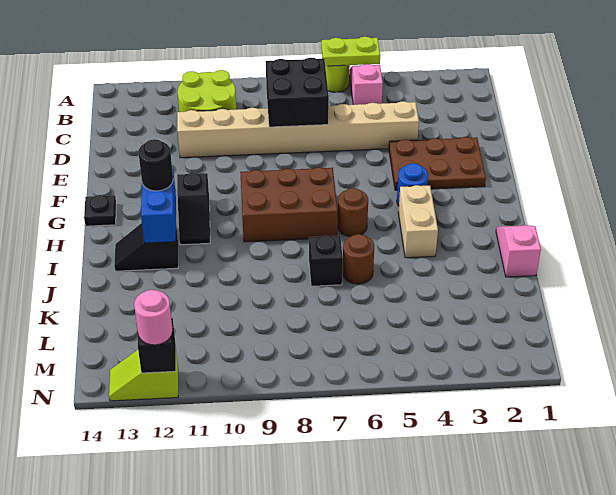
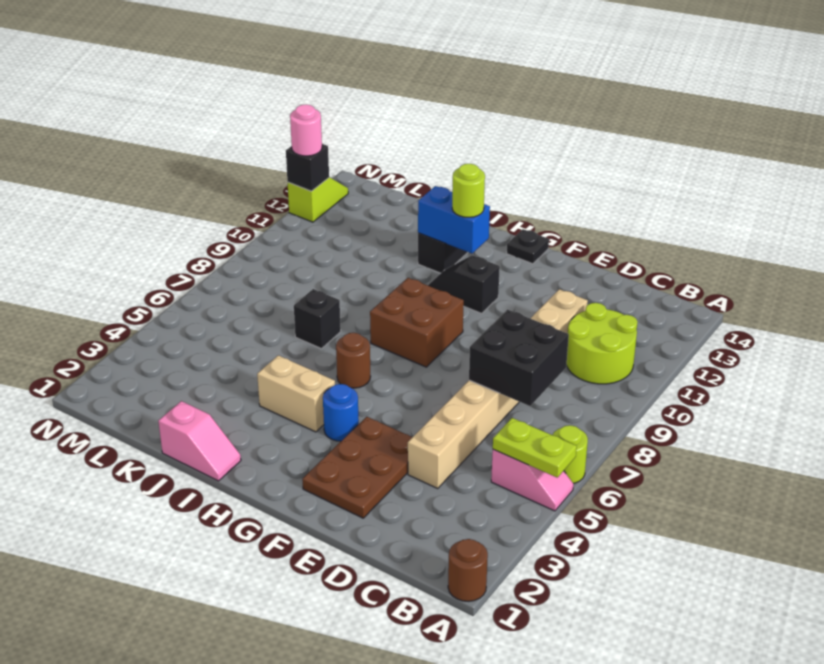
lime plate A5:A6 level 2 -> lime plate A5:B5 level 2
brown brick G7:H9 level 1 -> brown brick G8:H9 level 1
black round brick H12 level 3 -> lime round brick H12 level 3
brown round brick J6 level 1 -> brown round brick A1 level 1

